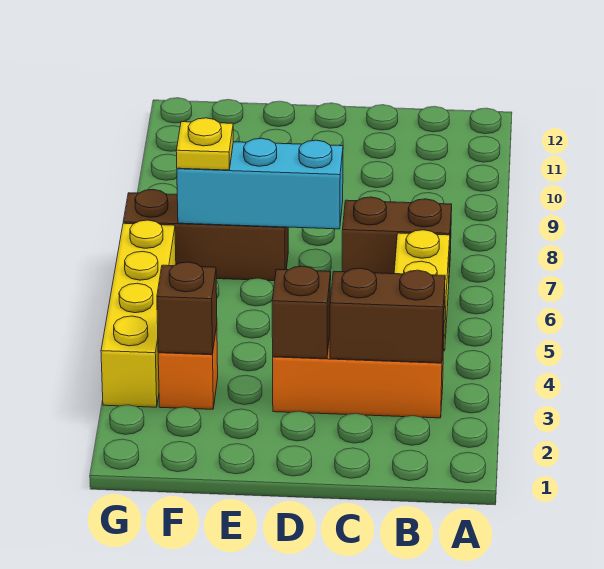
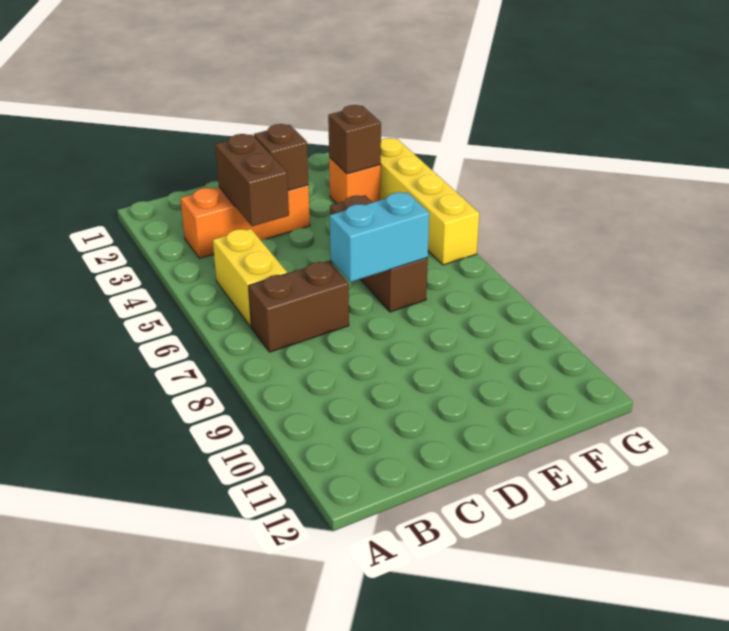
brown brick B3:C3 level 2 -> brown brick C3:C4 level 2
cyan brick D7:F7 level 2 -> cyan brick D7:E7 level 2
brown brick E7:G7 level 1 -> brown brick E5:E7 level 1
yellow plate F7 level 3 -> none

